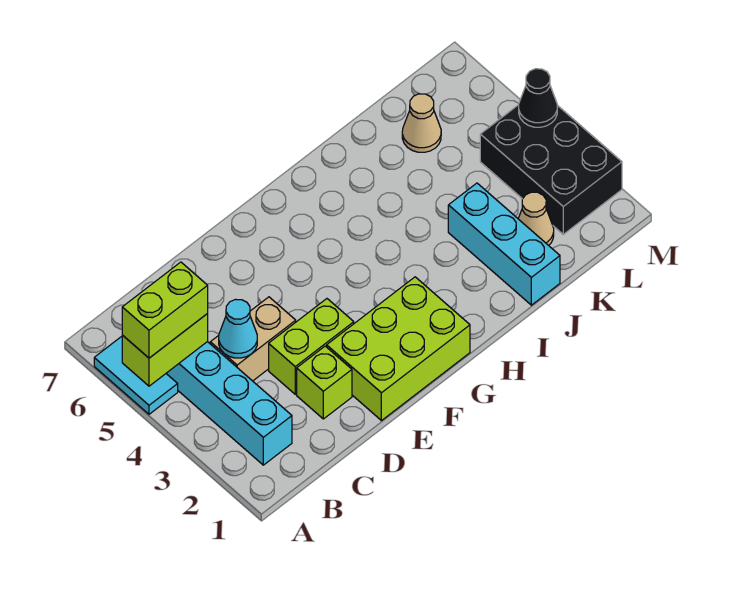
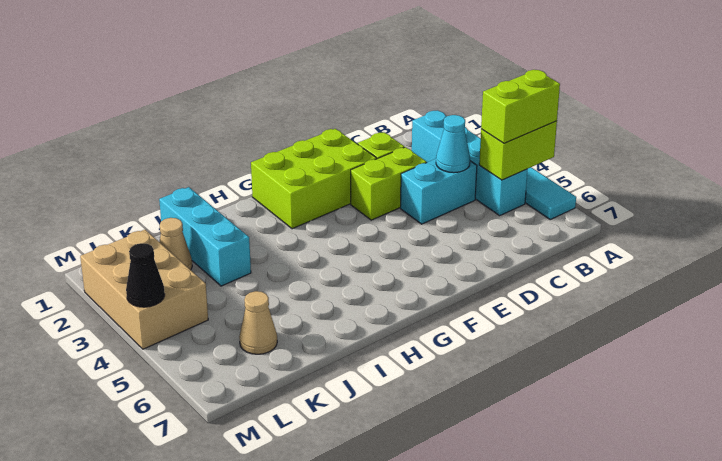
tan brick C4:D4 level 1 -> cyan brick C4:D4 level 1
black brick L2:M4 level 1 -> tan brick L2:M4 level 1

